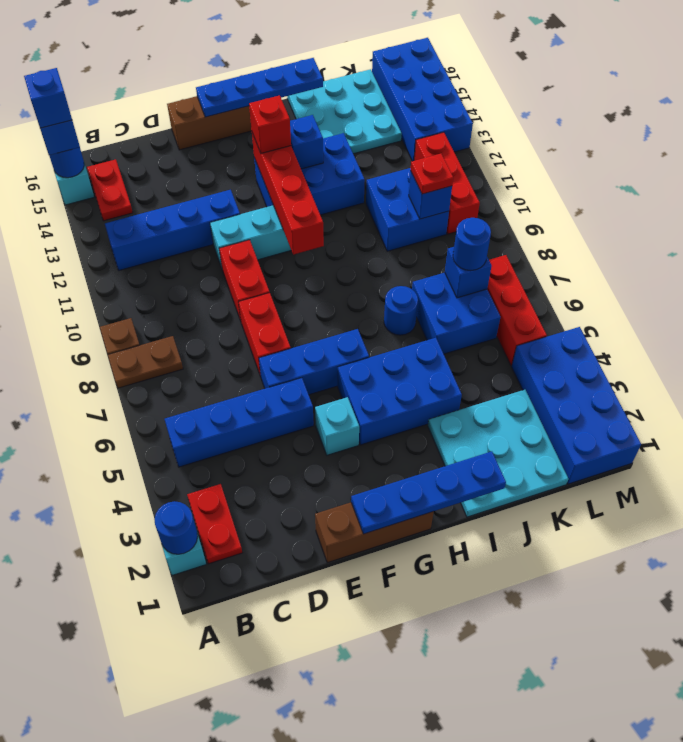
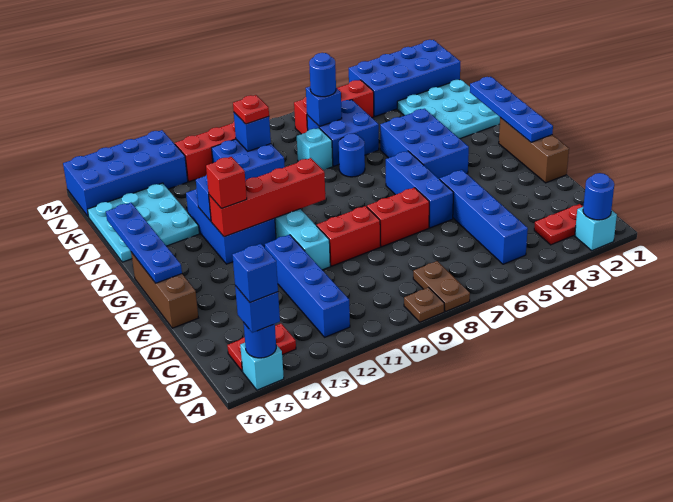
cyan brick F4 level 1 -> cyan brick J8 level 1

